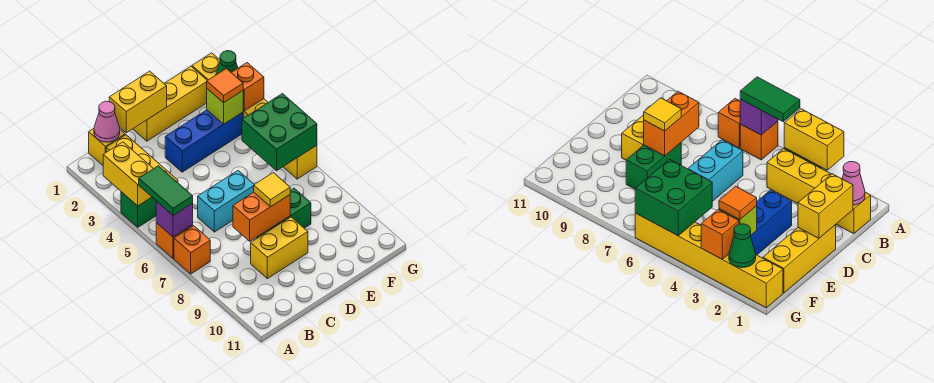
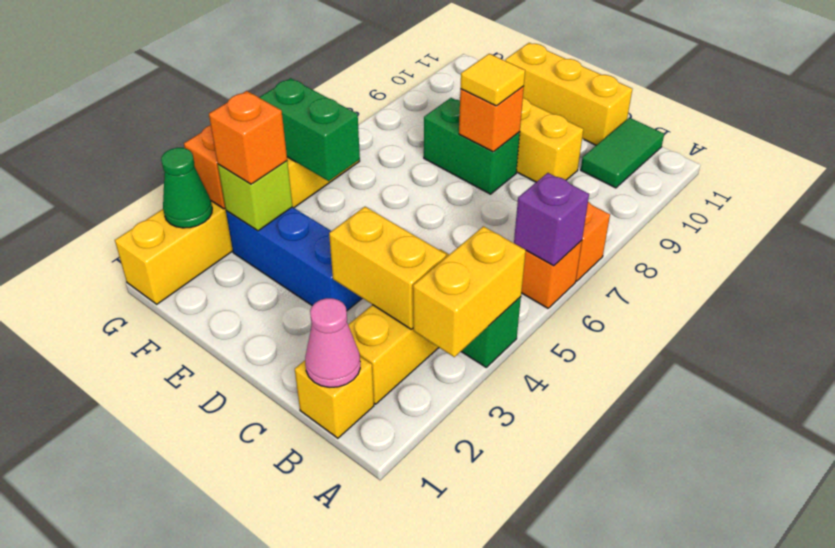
green tile A5:A6 level 3 -> green tile B10:B11 level 1
yellow brick C1:D1 level 2 -> yellow brick B3:C3 level 2
cyan brick C6:D6 level 1 -> none
orange brick C8:D8 level 2 -> orange brick D8 level 2
yellow brick D1:F1 level 1 -> yellow brick C11:E11 level 1
orange tile F3 level 3 -> orange brick F3 level 3
green brick F5:G6 level 2 -> green brick F5:G5 level 2

